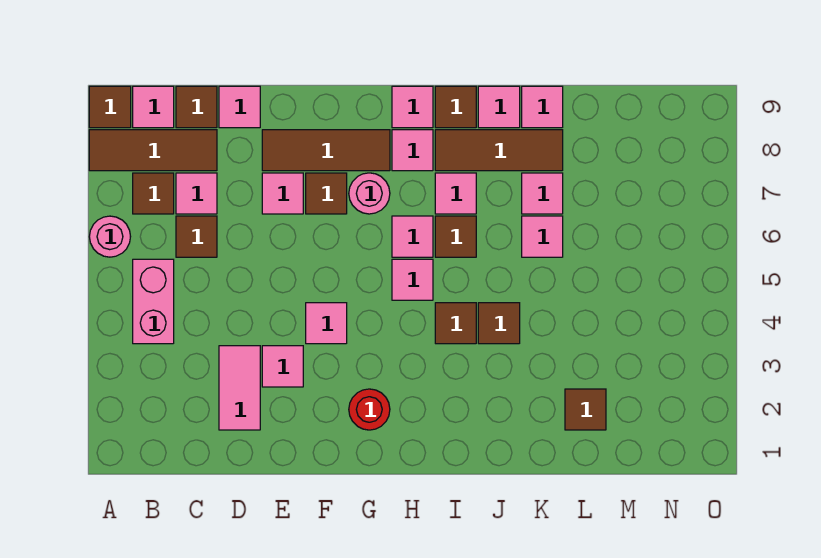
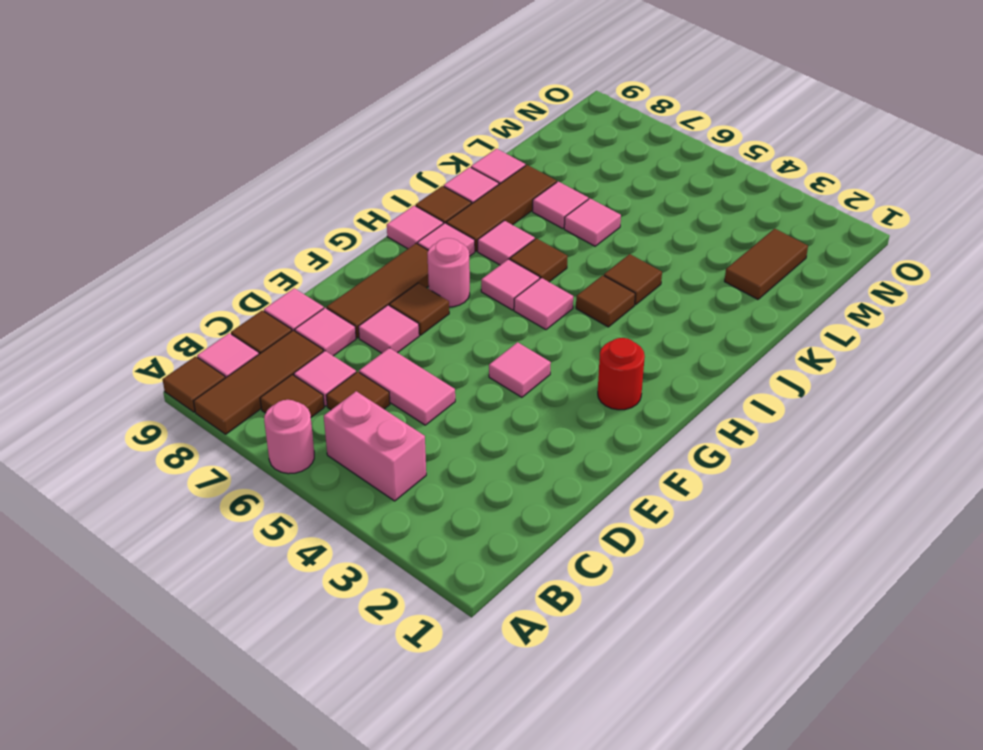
pink tile D2:D3 level 1 -> pink tile D5:D6 level 1
pink tile E3 level 1 -> pink tile D8 level 1
brown tile L2 level 1 -> brown tile L2:M2 level 1

